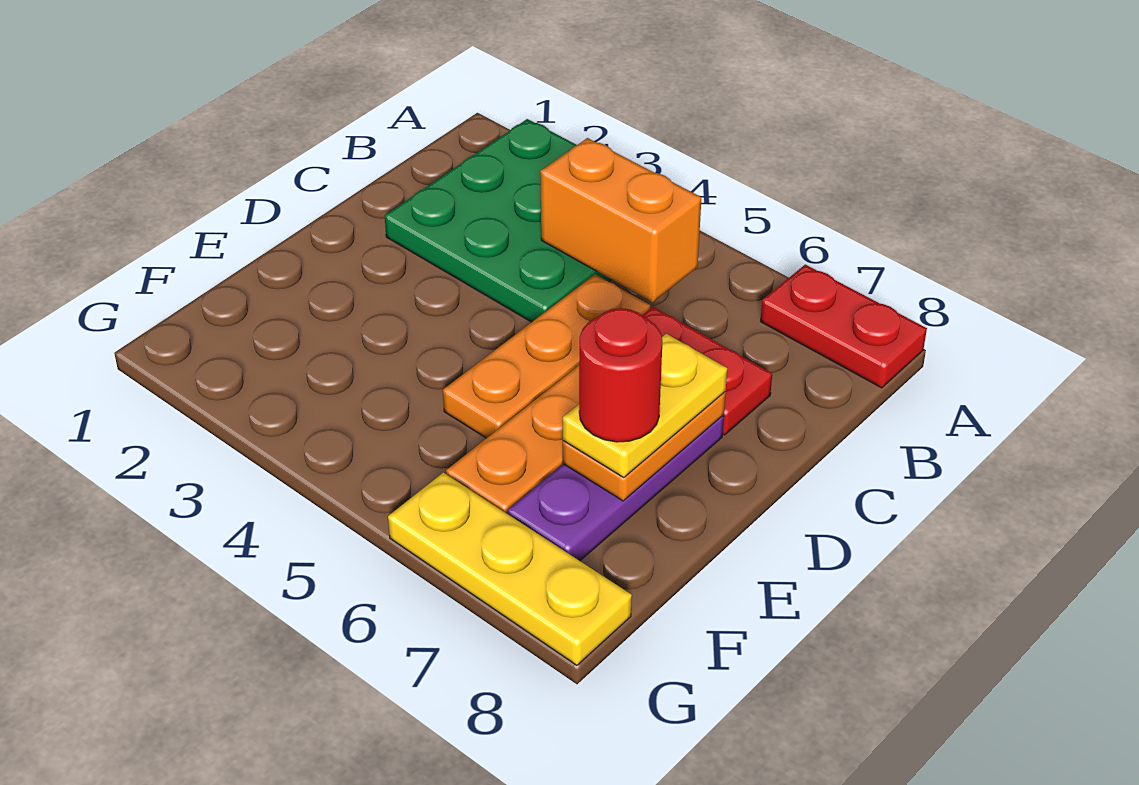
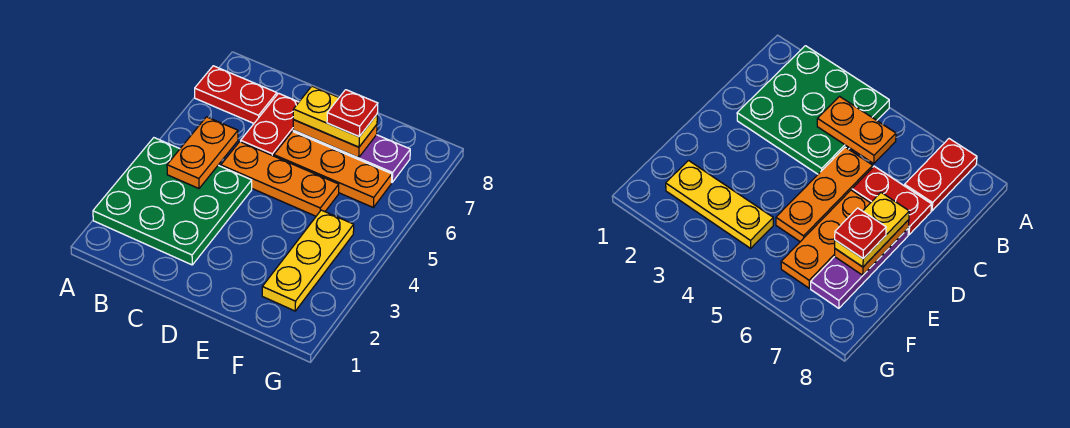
red plate A7:A8 level 1 -> red plate A7:B7 level 1
orange brick B4:B5 level 2 -> orange plate B4:B5 level 2
red round brick E7 level 4 -> red plate E7 level 4
yellow plate G6:G8 level 1 -> yellow plate F2:F4 level 1

